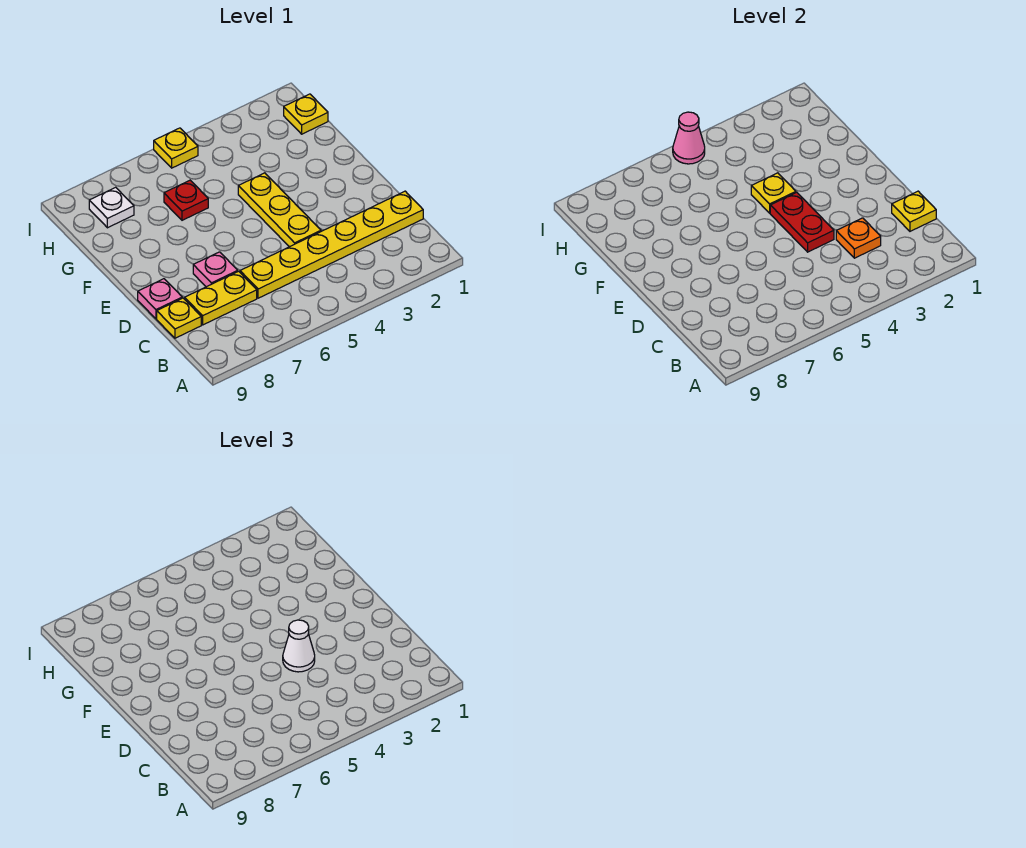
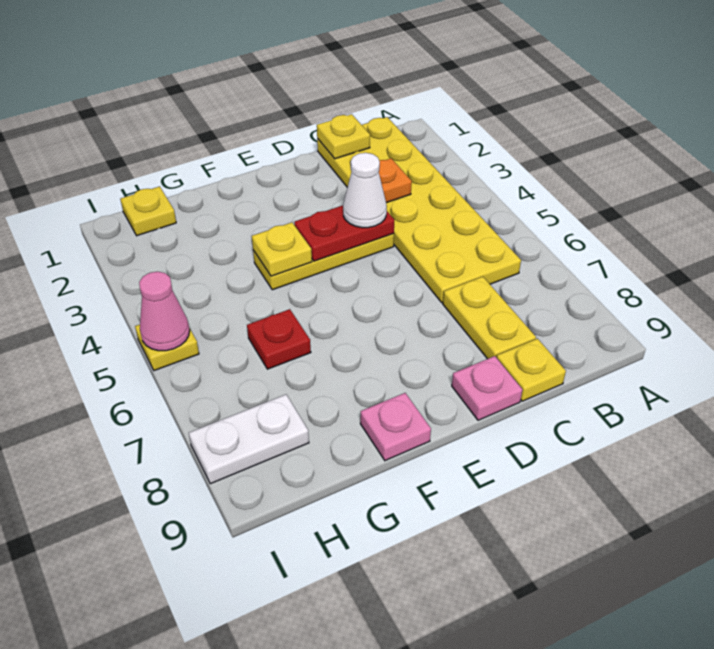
yellow plate C1:C6 level 1 -> yellow plate B1:C6 level 1
pink plate D7 level 1 -> pink plate F9 level 1
white plate H8 level 1 -> white plate H8:I8 level 1

